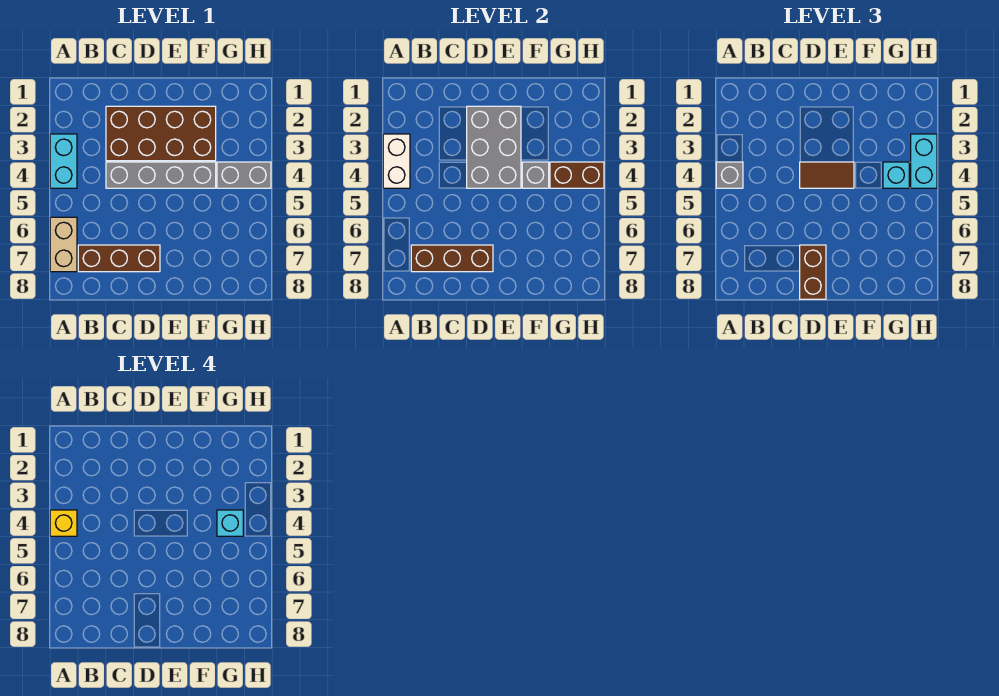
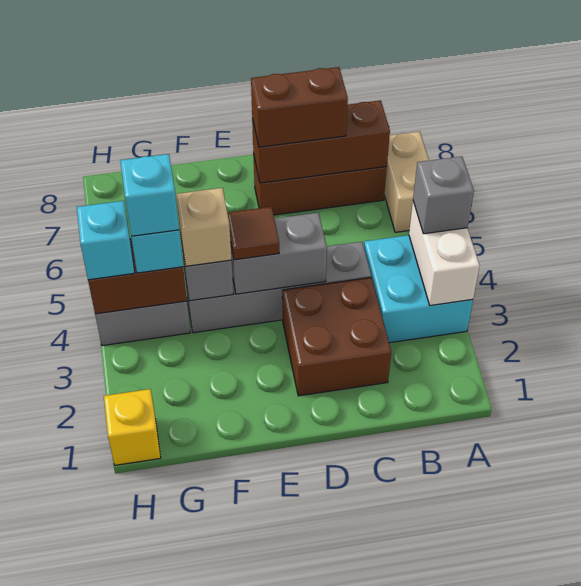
cyan brick A3:A4 level 1 -> cyan brick A3:B4 level 1
yellow brick A4 level 4 -> yellow brick H1 level 1
brown brick C2:F3 level 1 -> brown brick C2:D3 level 1
grey brick D2:E4 level 2 -> grey brick D4:E4 level 2
brown tile D4:E4 level 3 -> brown tile E4 level 3
brown brick D7:D8 level 3 -> brown brick C7:D7 level 3
none -> tan brick F4 level 3
cyan brick H3:H4 level 3 -> cyan brick H4 level 3

